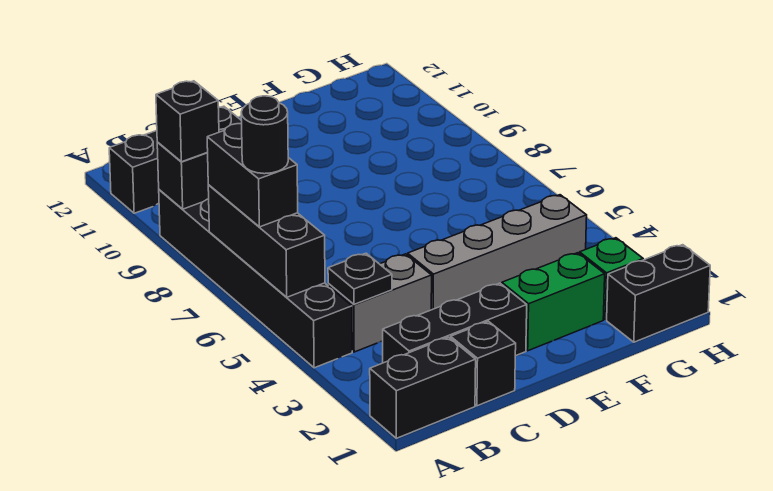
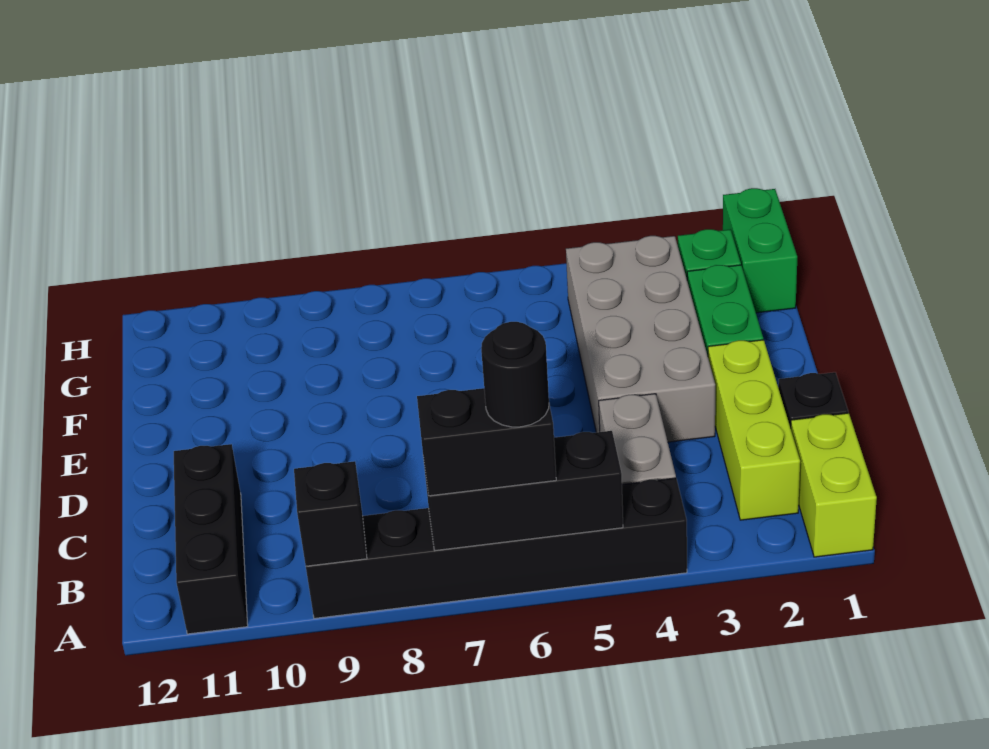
black brick A1:B1 level 1 -> lime brick A1:B1 level 1
black brick A9 level 3 -> none
black brick B2:D2 level 1 -> lime brick B2:D2 level 1
black plate B4 level 2 -> none
grey brick D4:G4 level 1 -> grey brick D3:G4 level 1
black brick G1:H1 level 1 -> green brick G1:H1 level 1

